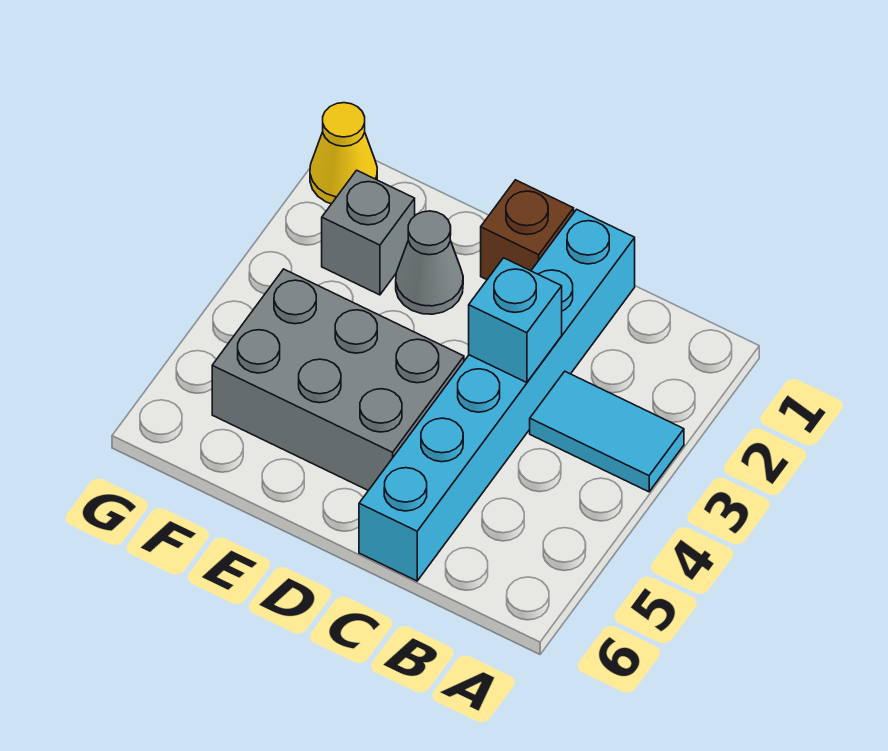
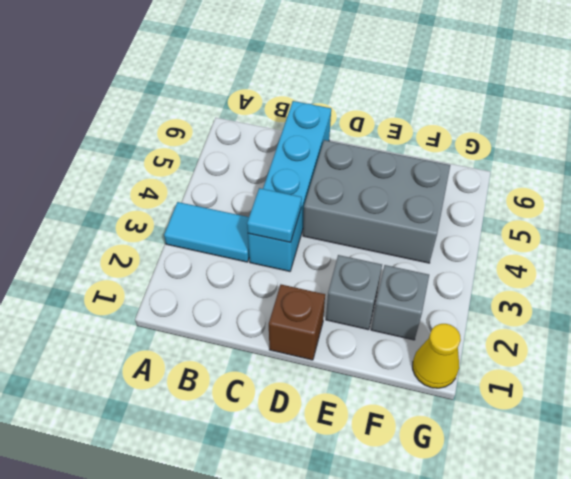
cyan brick C1:C6 level 1 -> cyan brick C3:C6 level 1
cyan brick C3 level 2 -> cyan tile C3 level 2
grey cone E2 level 1 -> grey brick E2 level 1

